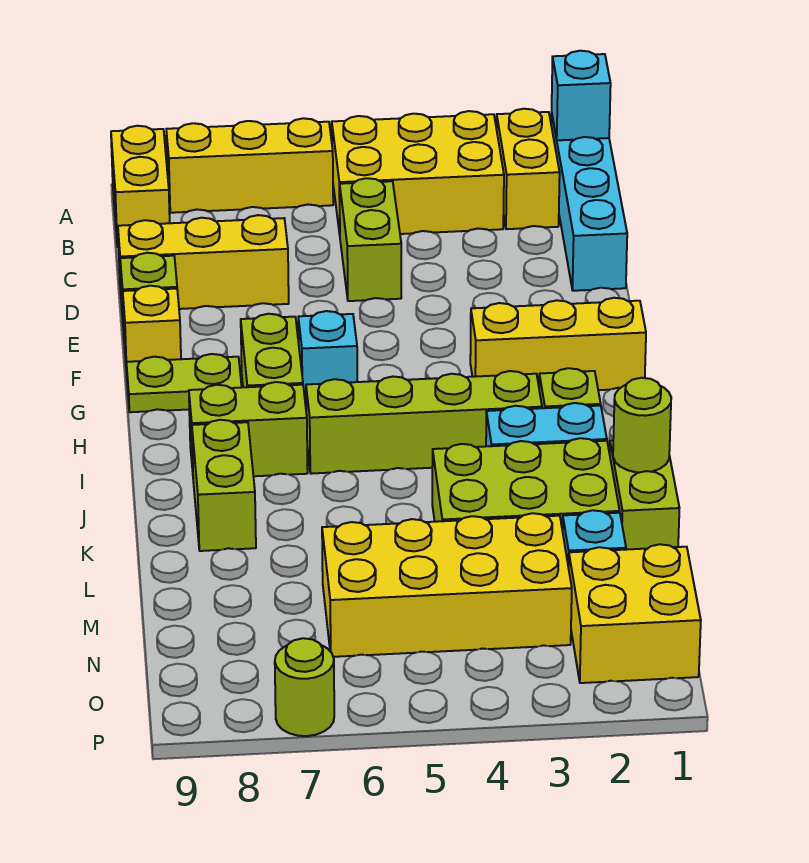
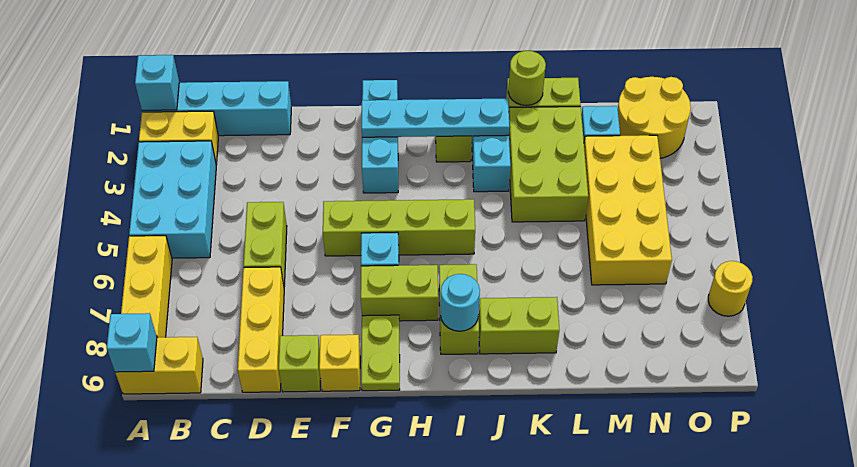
yellow brick A3:B5 level 1 -> cyan brick A3:B5 level 1
none -> cyan brick A9 level 2
lime brick C5:D5 level 1 -> lime brick D5:D6 level 1
yellow brick G1:G3 level 1 -> cyan brick G1:G3 level 1
none -> cyan plate G2:J2 level 2
lime brick I3:I6 level 1 -> lime brick F5:I5 level 1
none -> cyan round brick I8 level 2
yellow brick N1:O2 level 1 -> yellow round brick N1:O2 level 1
lime round brick P7 level 1 -> yellow round brick P7 level 1

